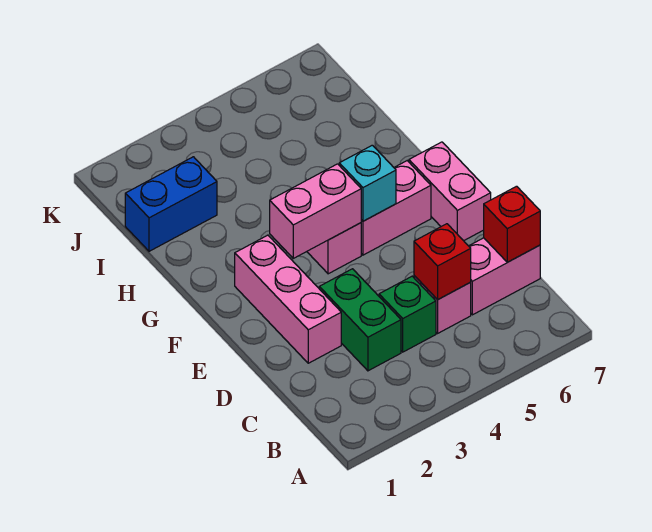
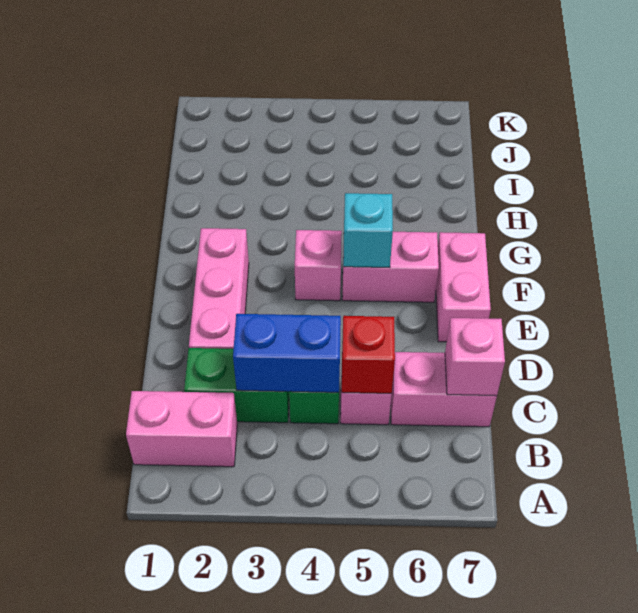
green brick C3:D3 level 1 -> green brick C2:C3 level 1
red brick C7 level 2 -> pink brick C7 level 2
pink brick F3:F4 level 2 -> pink brick B1:B2 level 1
blue brick I1:I2 level 1 -> blue brick C3:C4 level 2

